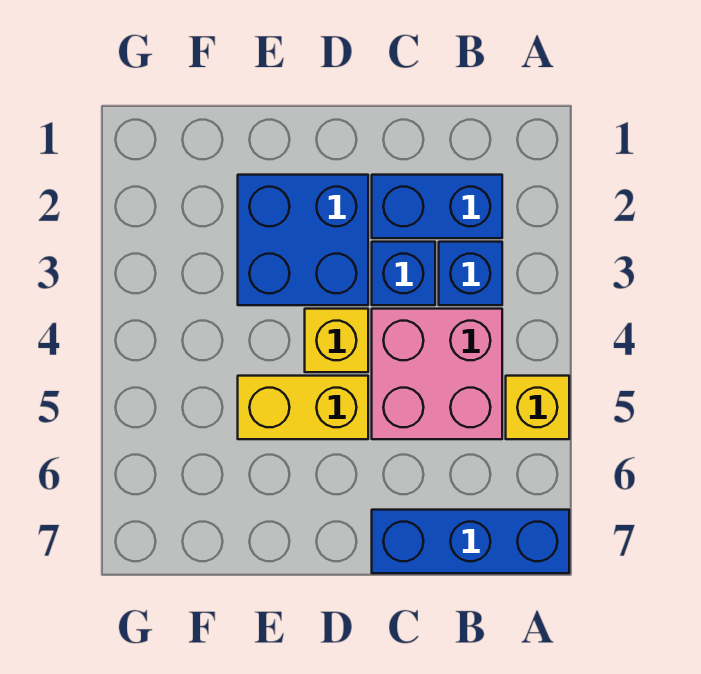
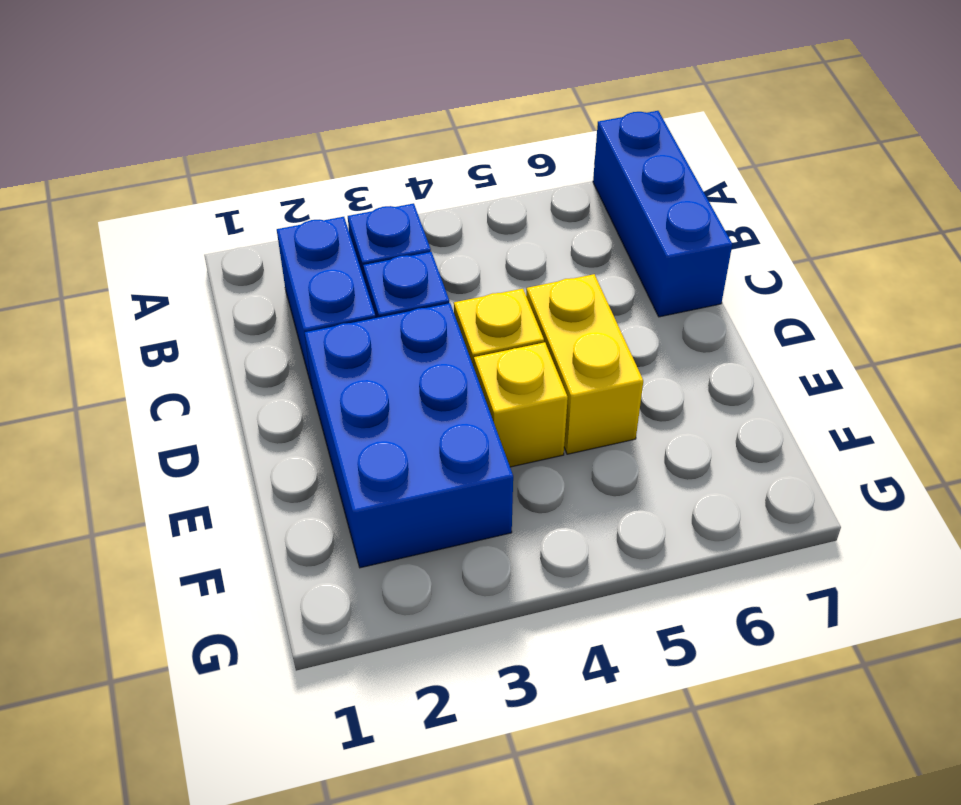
yellow brick A5 level 1 -> yellow brick E4 level 1
pink brick B4:C5 level 1 -> none
blue brick D2:E3 level 1 -> blue brick D2:F3 level 1

